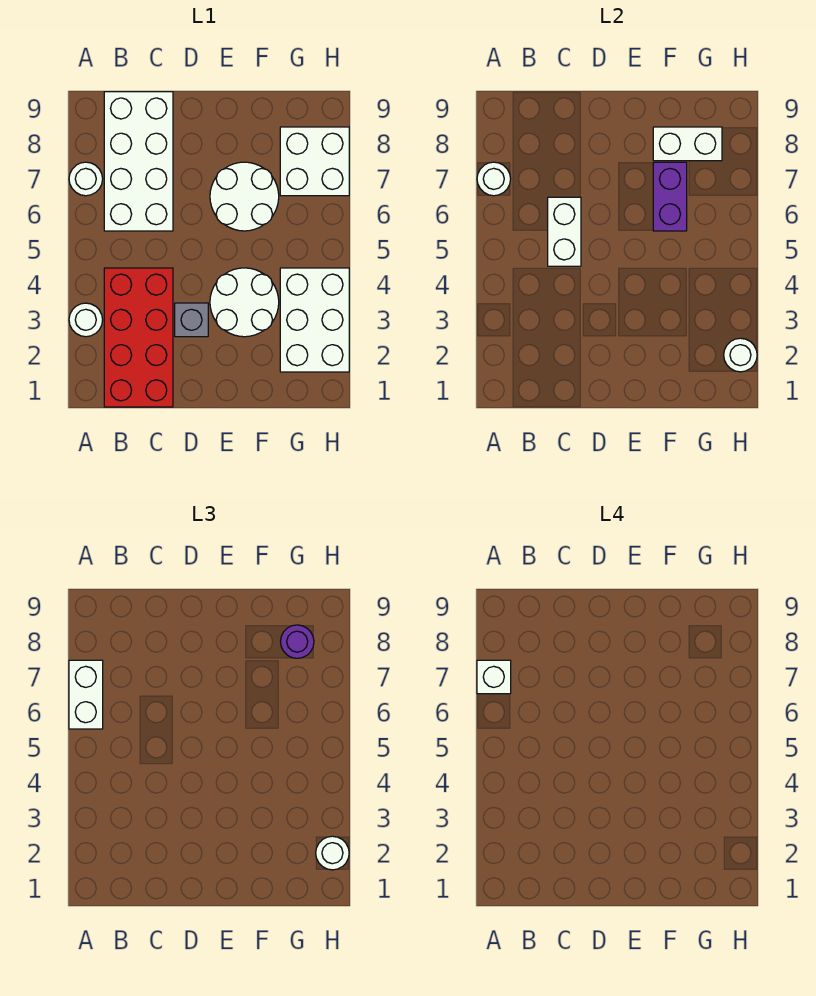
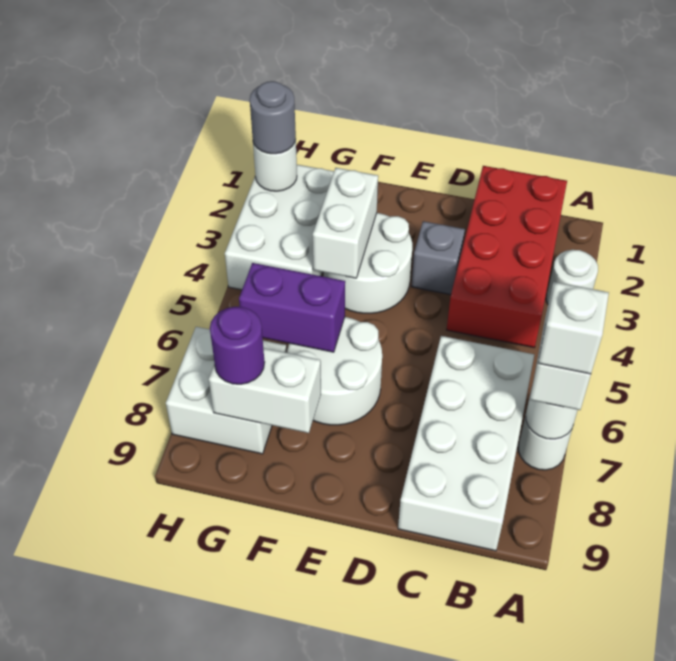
white brick C5:C6 level 2 -> white brick F3:F4 level 2
purple brick F6:F7 level 2 -> purple brick F6:G6 level 2
white round brick H2 level 3 -> grey round brick H2 level 3

